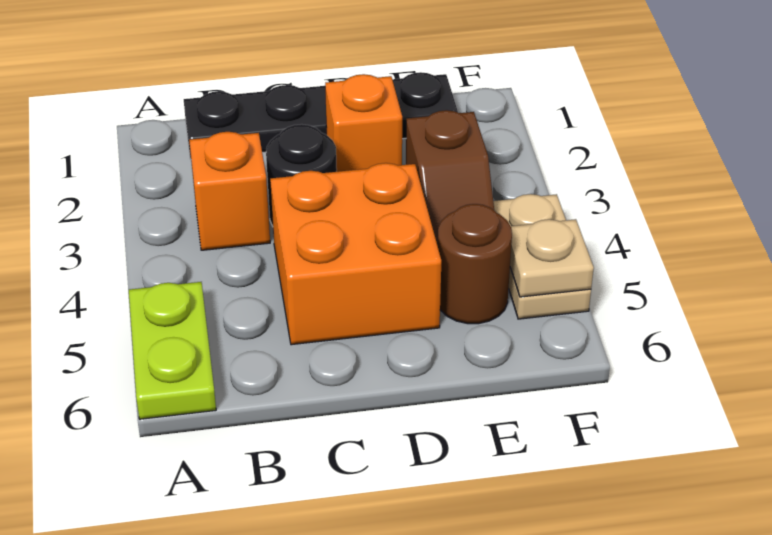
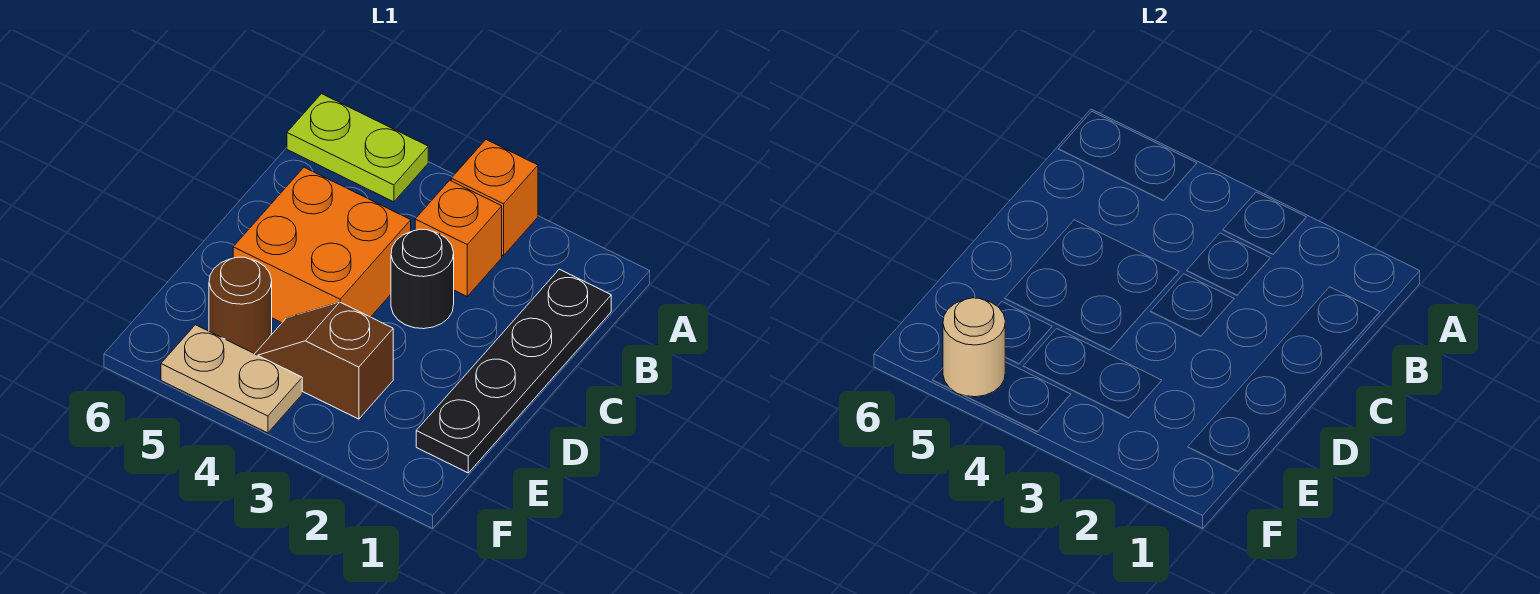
orange brick D2 level 1 -> orange brick A3 level 1
tan plate F5 level 2 -> tan round brick F5 level 2

